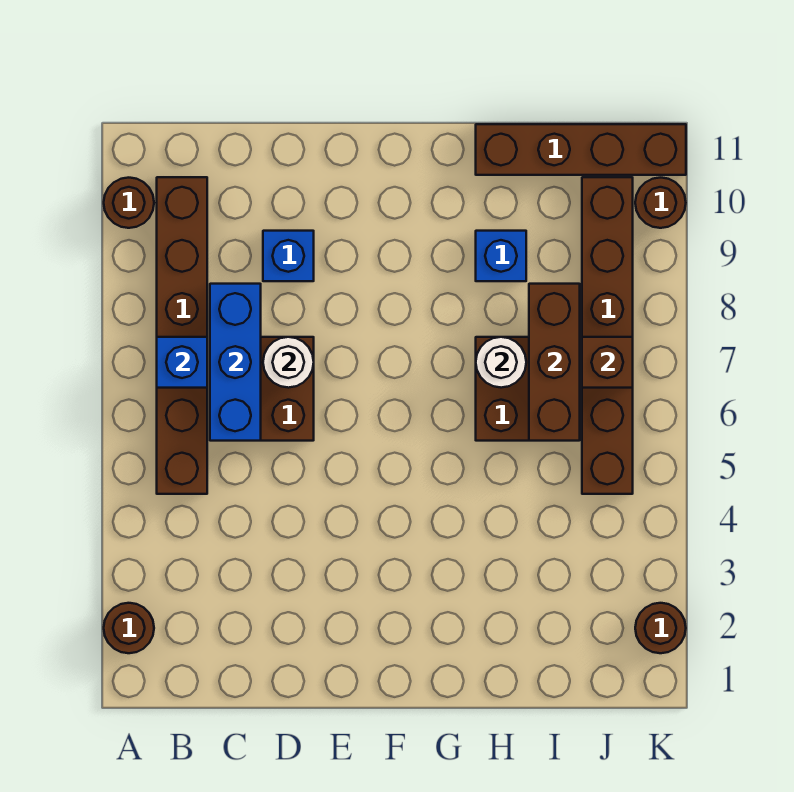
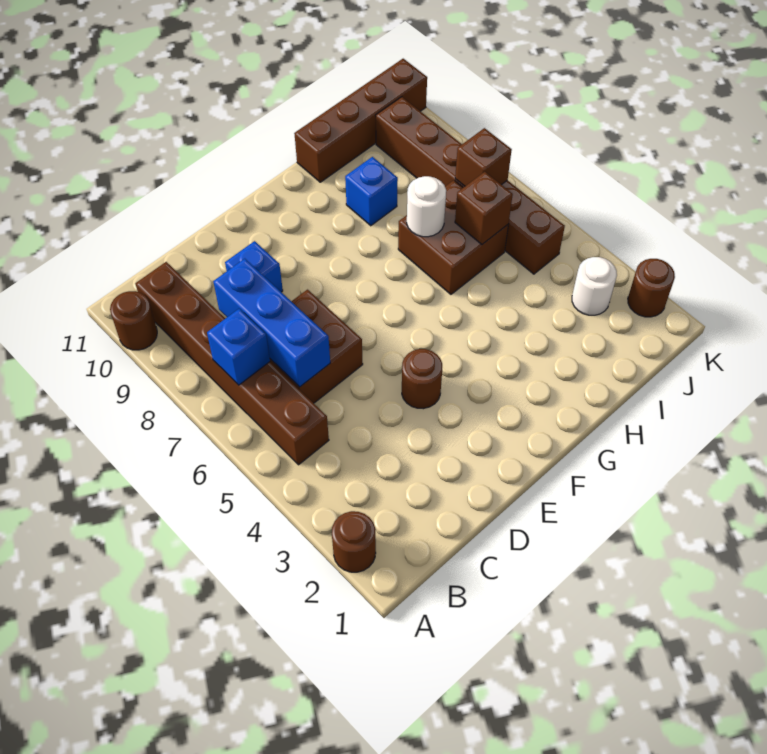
white round brick D7 level 2 -> white round brick J3 level 1
brown brick I6:I8 level 2 -> brown brick I6 level 2
brown round brick K10 level 1 -> brown round brick E4 level 1

